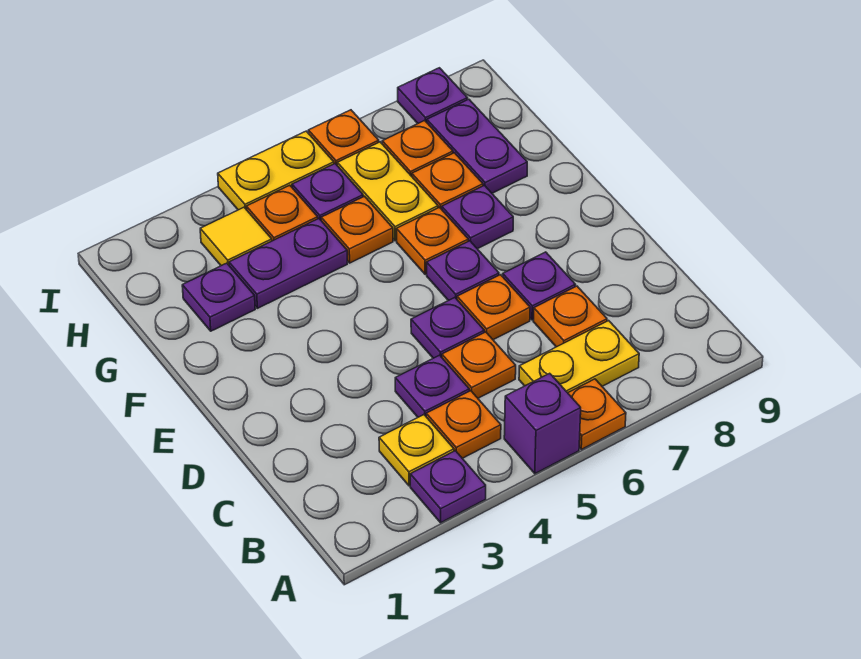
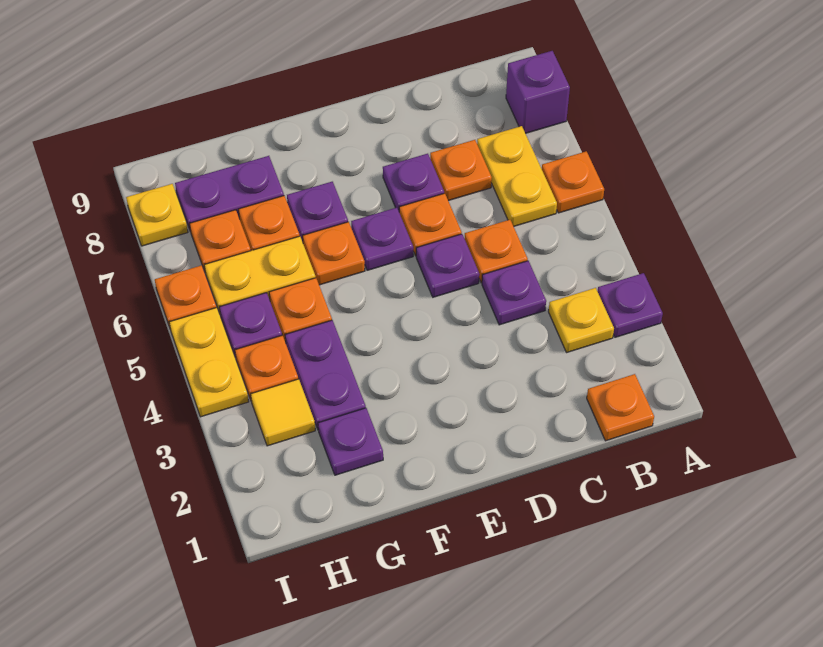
purple brick A5 level 1 -> purple brick A8 level 1
orange plate B4 level 1 -> orange plate B1 level 1
purple plate I8 level 1 -> yellow plate I8 level 1

